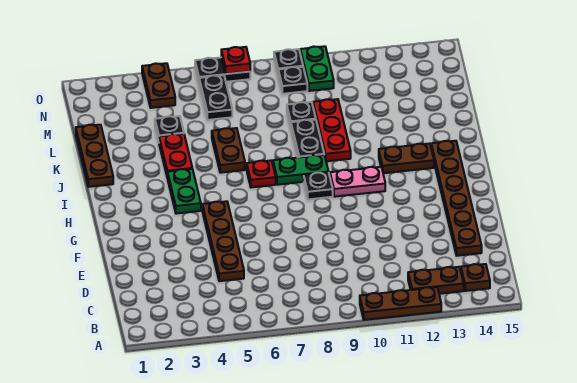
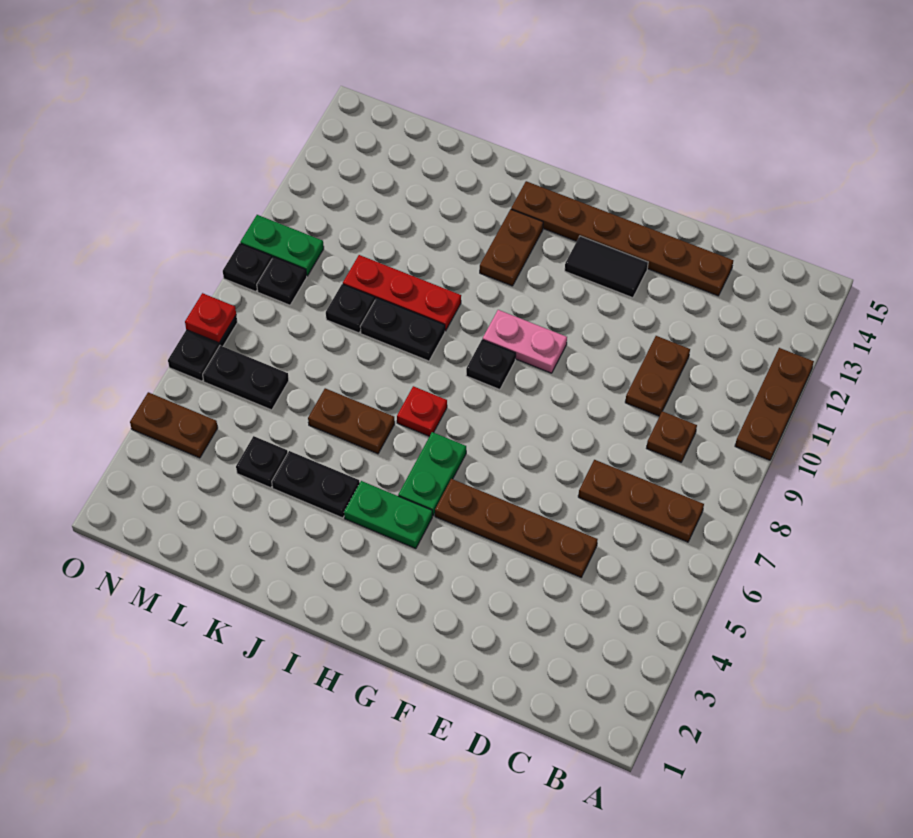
brown plate B12:B13 level 1 -> brown plate D10:D11 level 1
brown plate B14 level 1 -> brown plate C9 level 1
none -> black tile F13:G13 level 1
pink plate H10:H11 level 1 -> pink plate G10:H10 level 1
green plate I8:I9 level 1 -> green plate H5:H6 level 1
brown plate J1:L1 level 1 -> brown plate B7:D7 level 1
red plate J4:K4 level 1 -> black plate J4:K4 level 1

